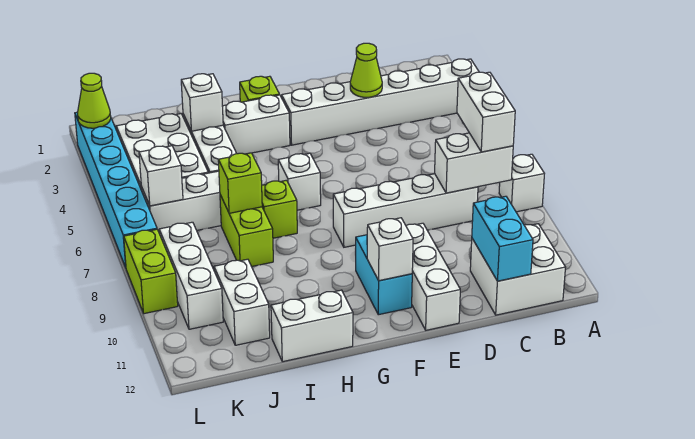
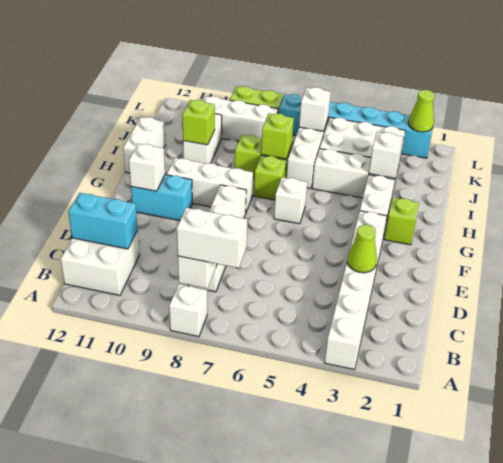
white brick E10:E12 level 1 -> white brick G8:G10 level 1
none -> lime brick I10 level 2
white brick J10:J11 level 1 -> white brick I10:J10 level 1

